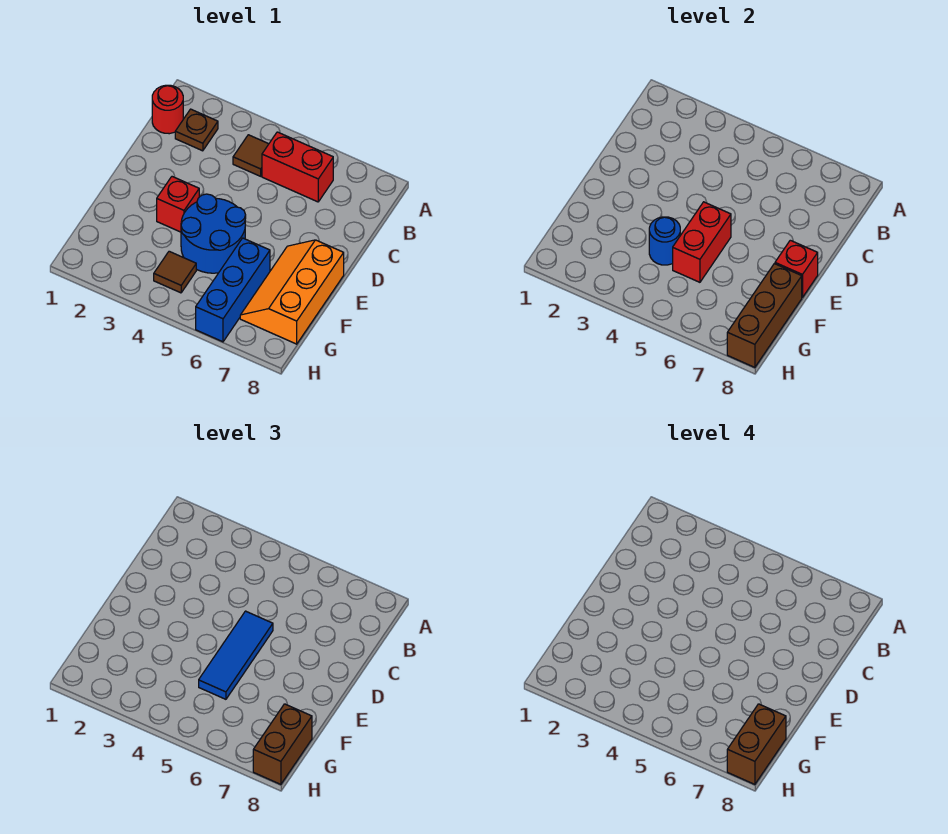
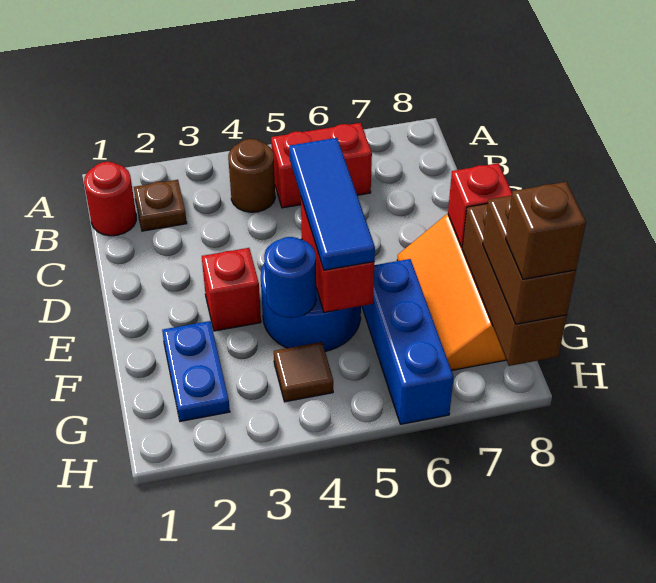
brown tile B4 level 1 -> brown round brick B4 level 1
none -> blue plate F2:G2 level 1
brown brick G8:H8 level 4 -> brown brick H8 level 4

